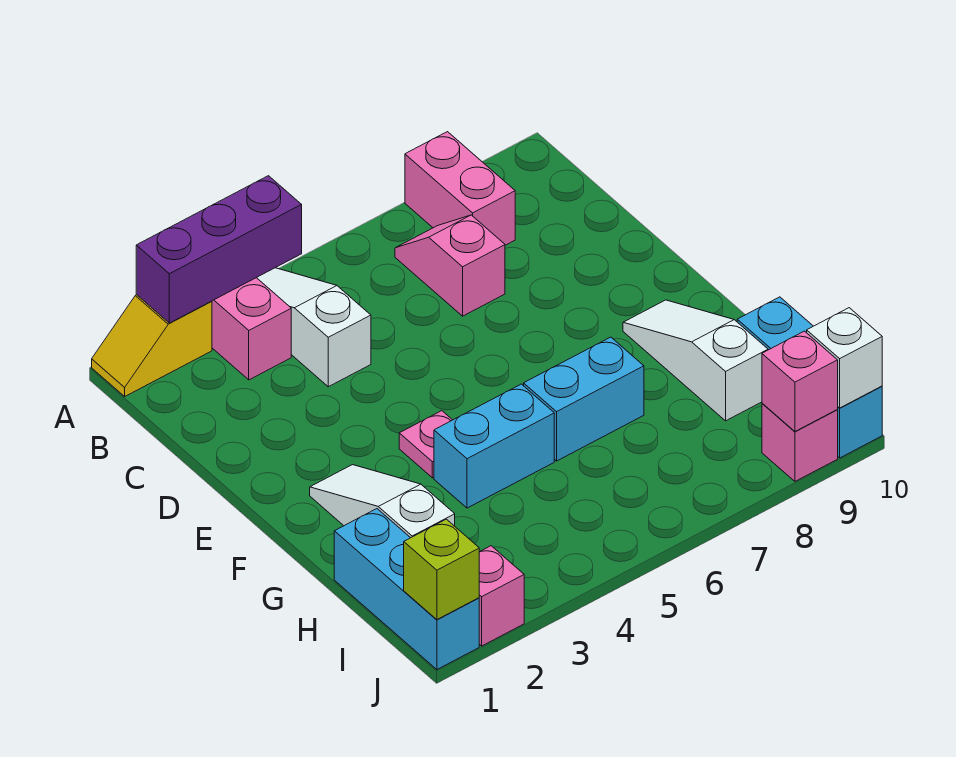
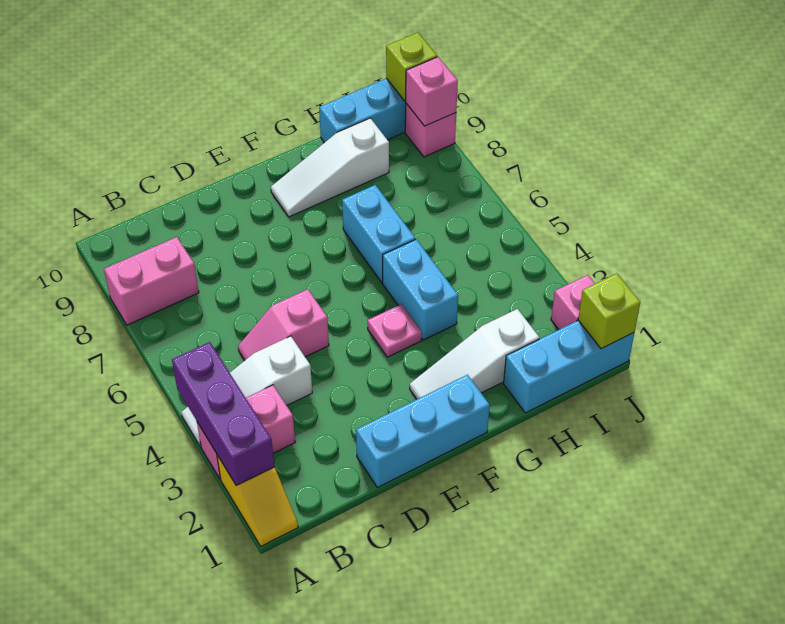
pink slope B7:C7 level 1 top C -> pink slope C5:D5 level 1 top D
none -> cyan brick D1:F1 level 1
white brick J10 level 2 -> lime brick J10 level 2

